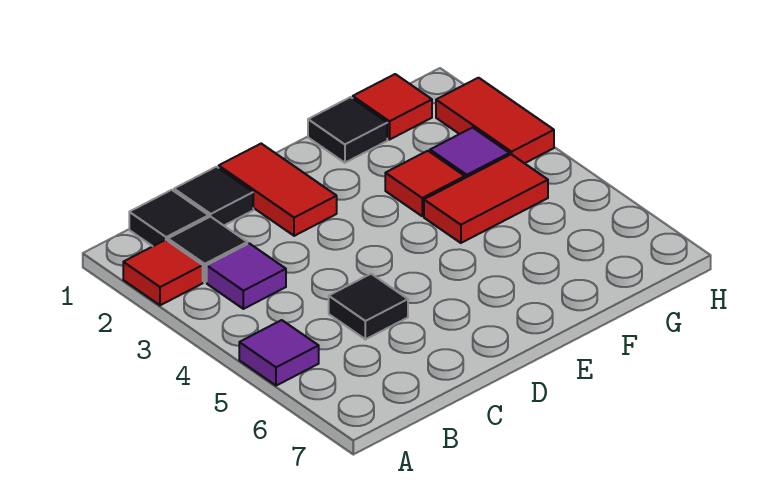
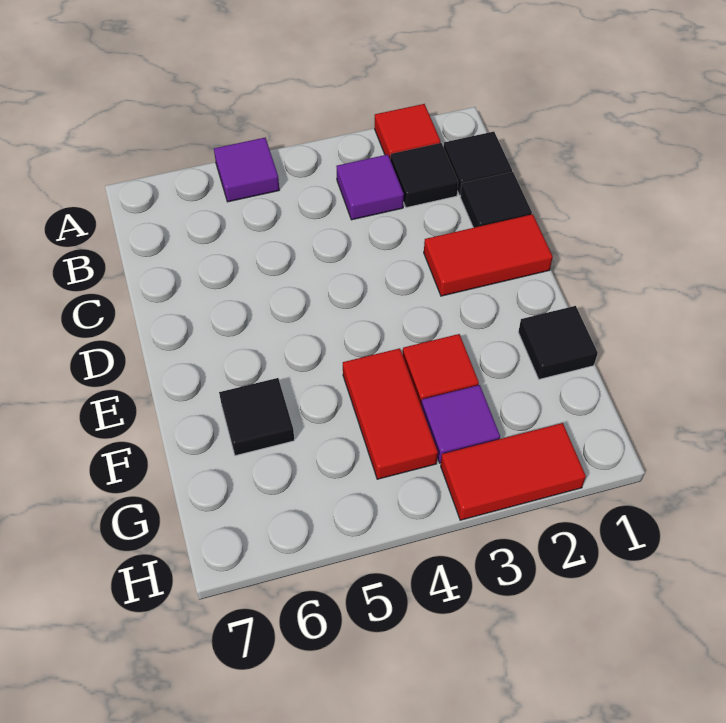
black tile C5 level 1 -> black tile F6 level 1
red tile G1 level 1 -> none

